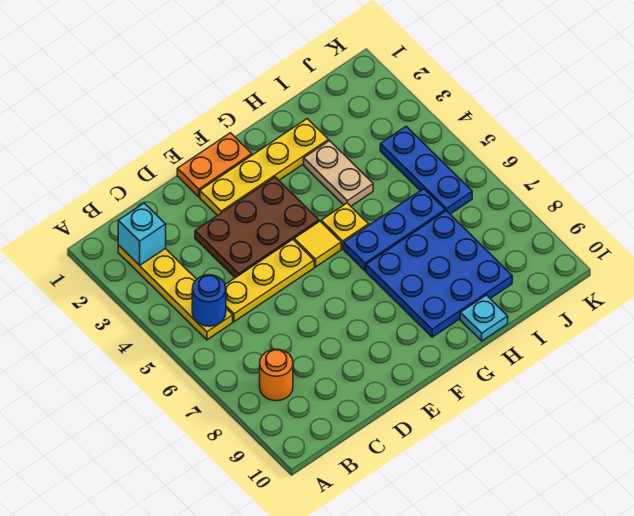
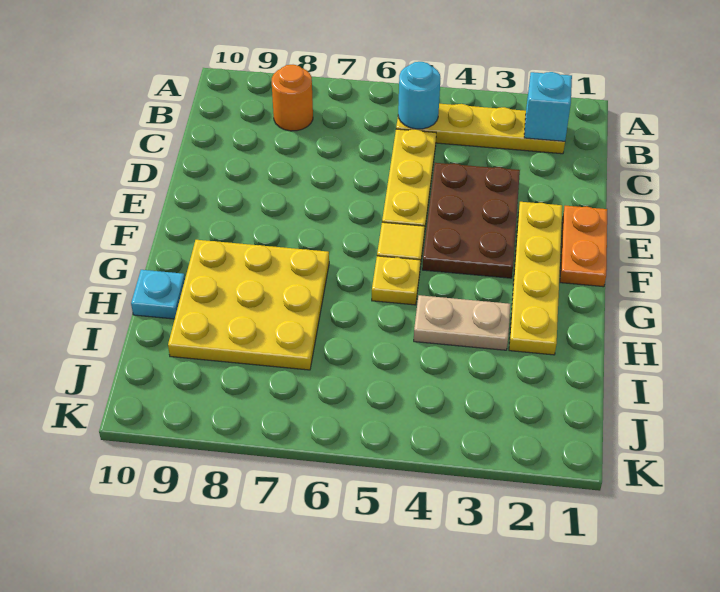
blue round brick B5 level 2 -> cyan round brick B5 level 2
blue plate G6:I6 level 1 -> none
blue plate G7:I9 level 1 -> yellow plate G7:I9 level 1
blue plate J4:J6 level 1 -> none

